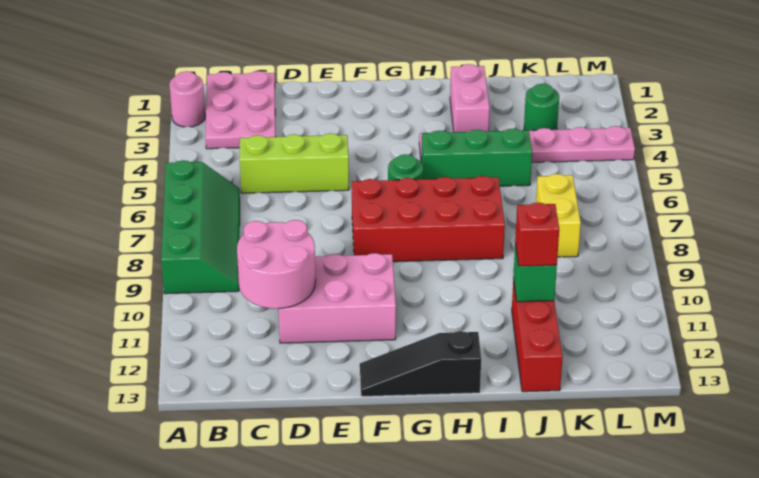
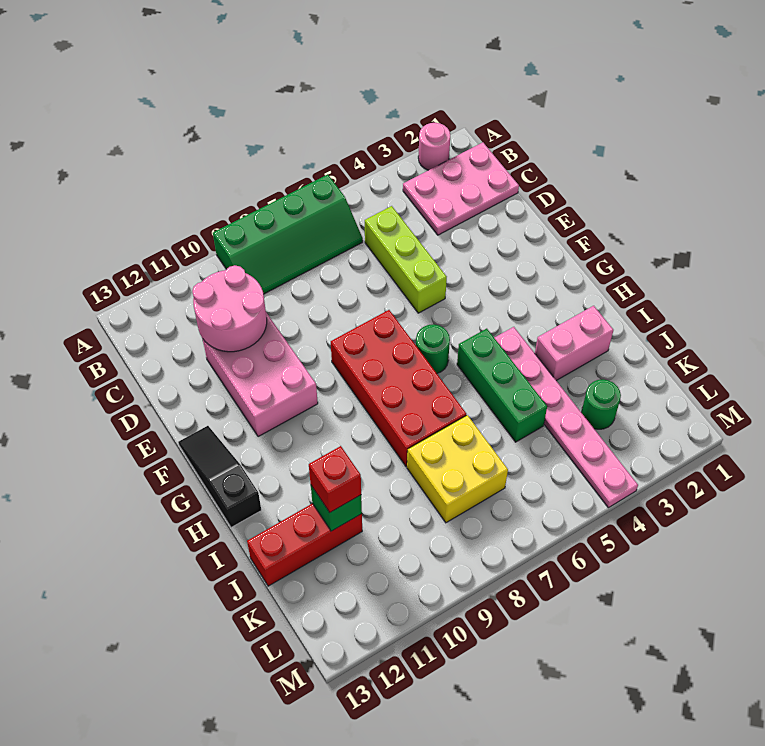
yellow brick K7:K8 level 1 -> yellow brick J7:K8 level 1

